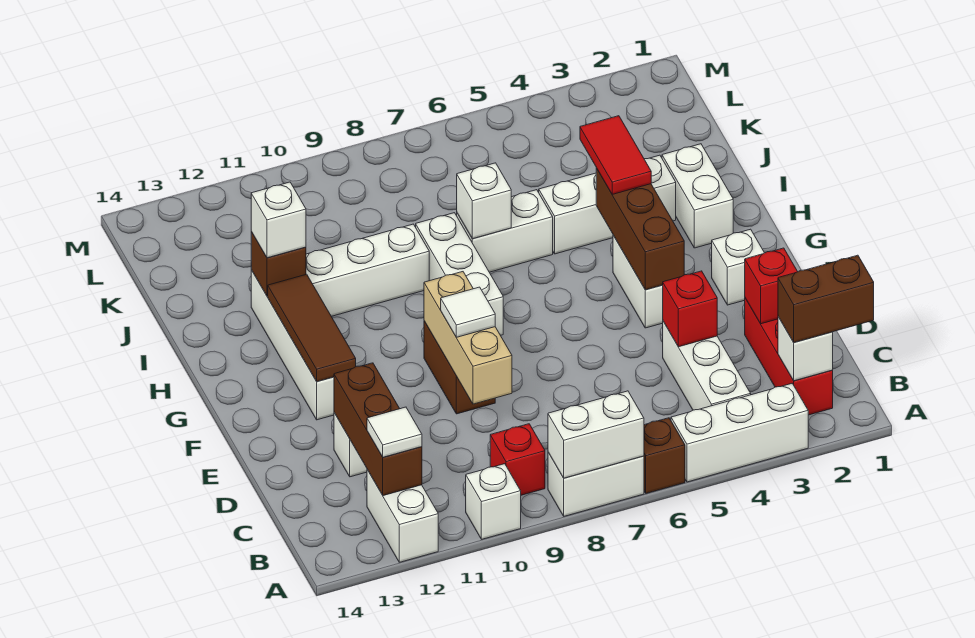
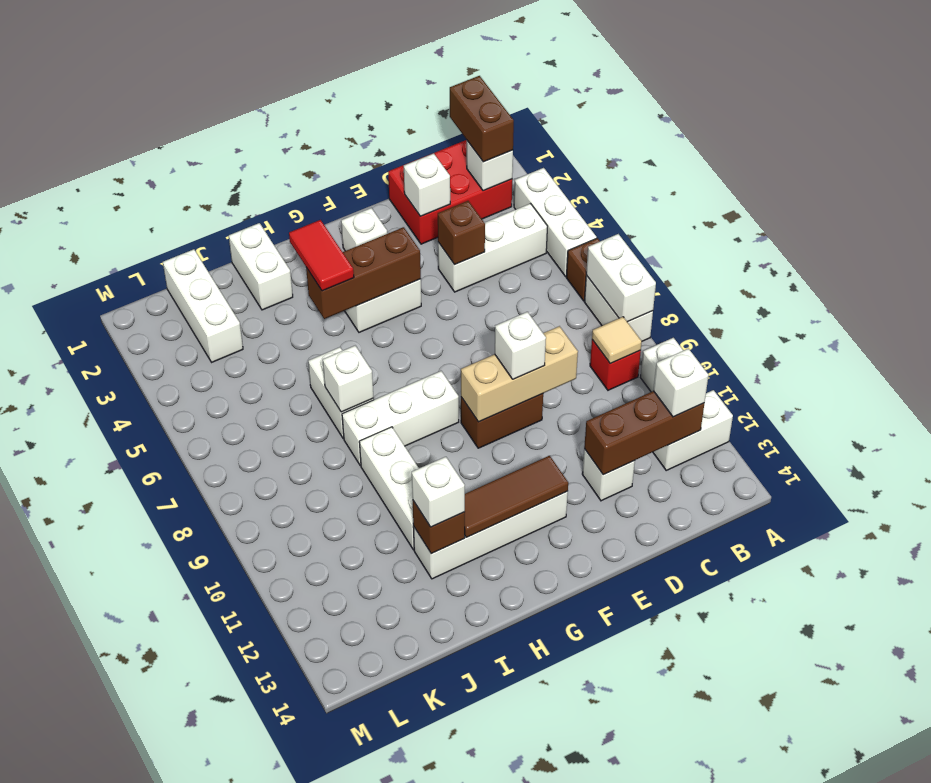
red brick B2:D2 level 1 -> red brick B1:D2 level 1
none -> tan tile B9 level 2
white tile B12 level 3 -> white brick B12 level 3
red brick D2 level 2 -> white brick D2 level 2
red brick D4 level 2 -> brown brick D4 level 2
white tile E9 level 3 -> white brick E9 level 3
white brick H2:I2 level 1 -> white brick I1:I2 level 1
red tile H4:I4 level 3 -> red tile H3:H4 level 3
white brick I3:I5 level 1 -> white brick K1:K3 level 1

